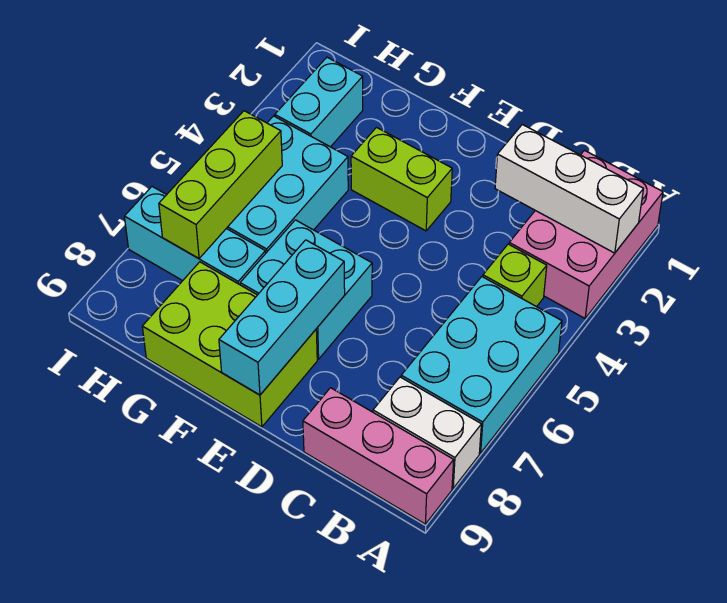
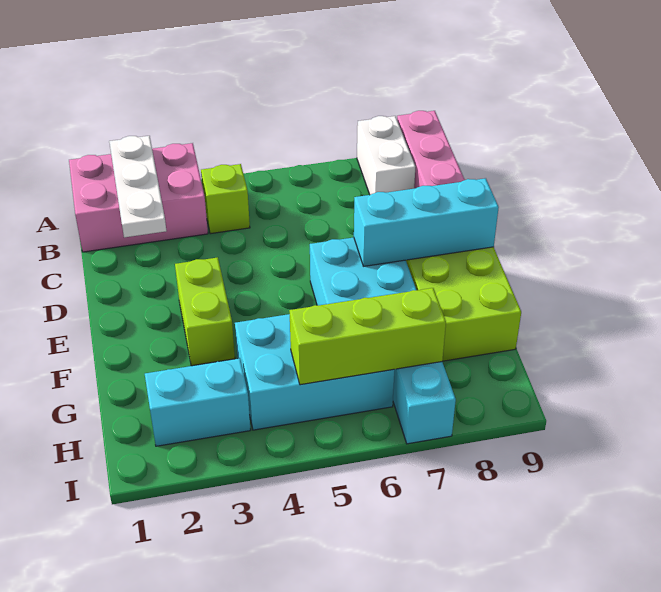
white brick A2:C2 level 2 -> white plate A2:C2 level 2
cyan brick A5:B7 level 1 -> none

